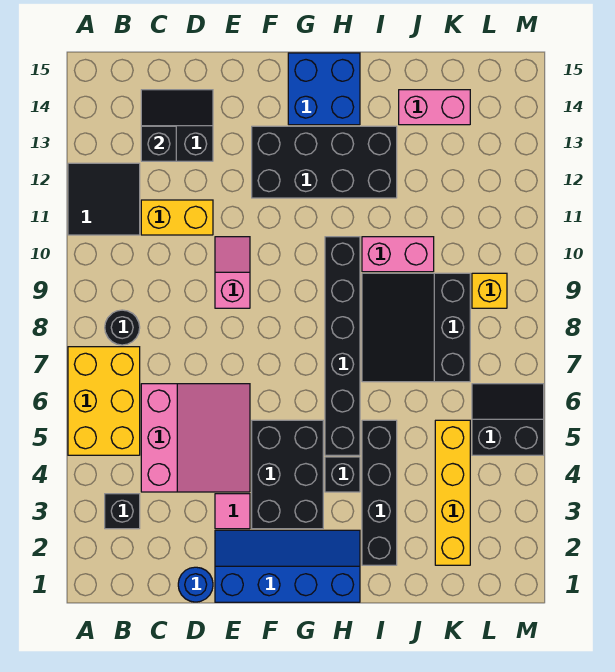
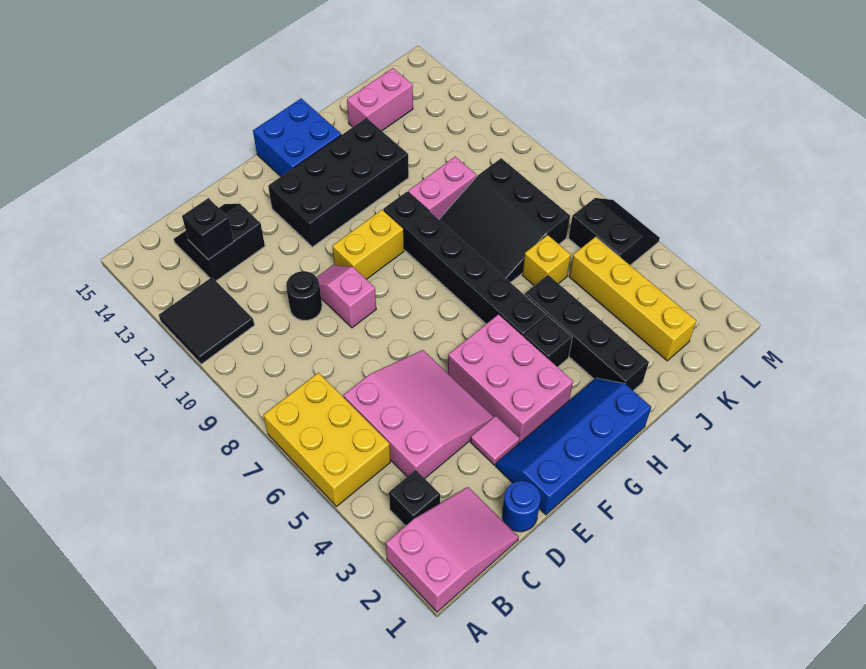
none -> pink slope A1:C2 level 1 top A
black round brick B8 level 1 -> black round brick D10 level 1
yellow brick C11:D11 level 1 -> yellow brick F10:G10 level 1
black brick F3:G5 level 1 -> pink brick F3:G5 level 1
black slope L5:M6 level 1 top 5 -> black slope L5:M6 level 1 top L
yellow brick L9 level 1 -> yellow brick J6 level 1

